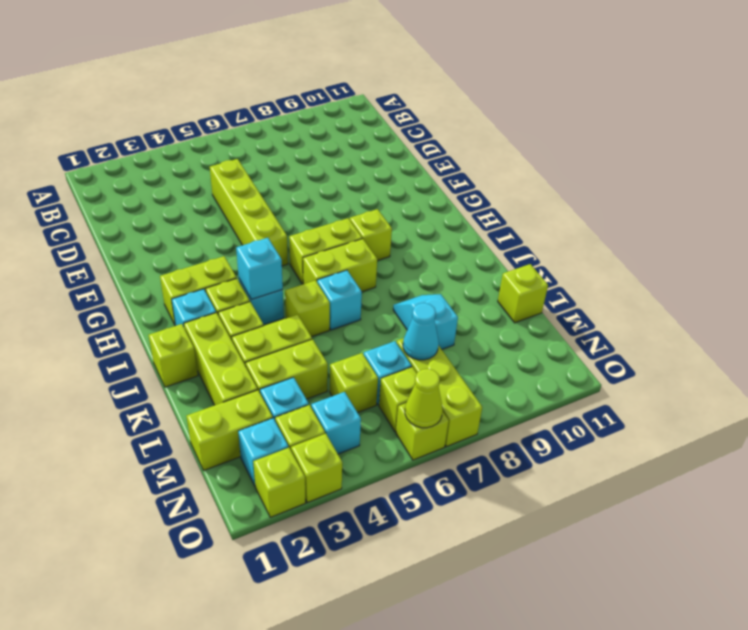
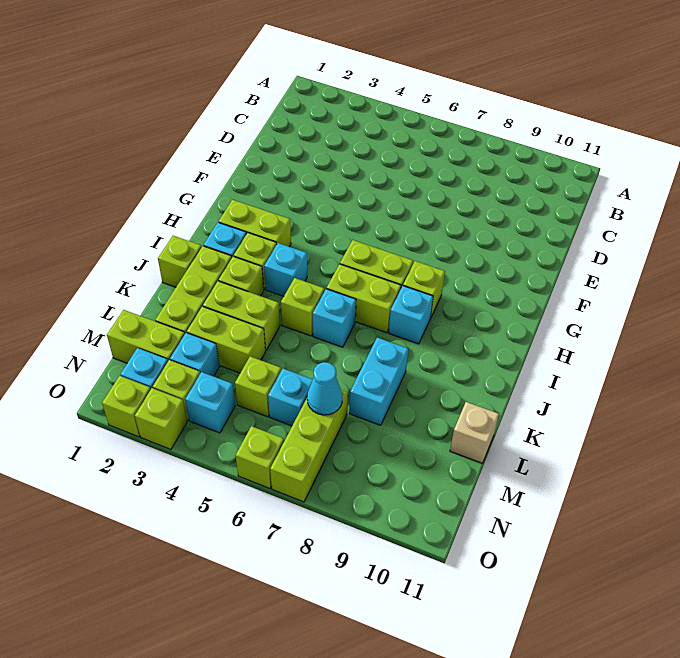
lime brick D5:G5 level 1 -> none
cyan brick I4 level 2 -> cyan brick I8 level 1
cyan slope K8:L8 level 1 top L -> cyan brick K8:L8 level 1
lime brick L11 level 1 -> tan brick L11 level 1
lime brick N6 level 1 -> none
lime cone O6 level 2 -> none

